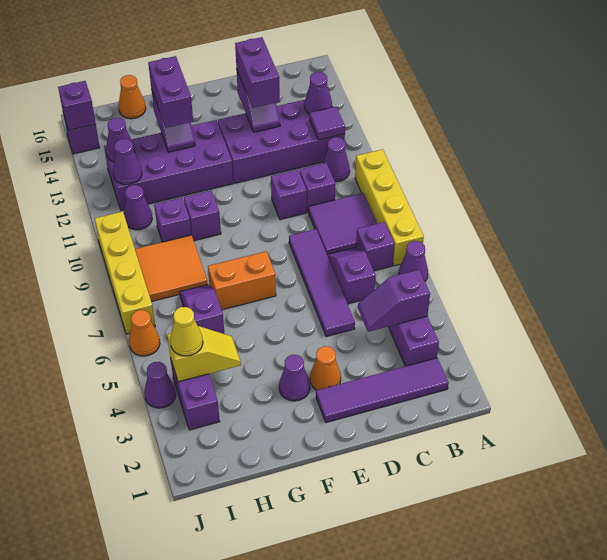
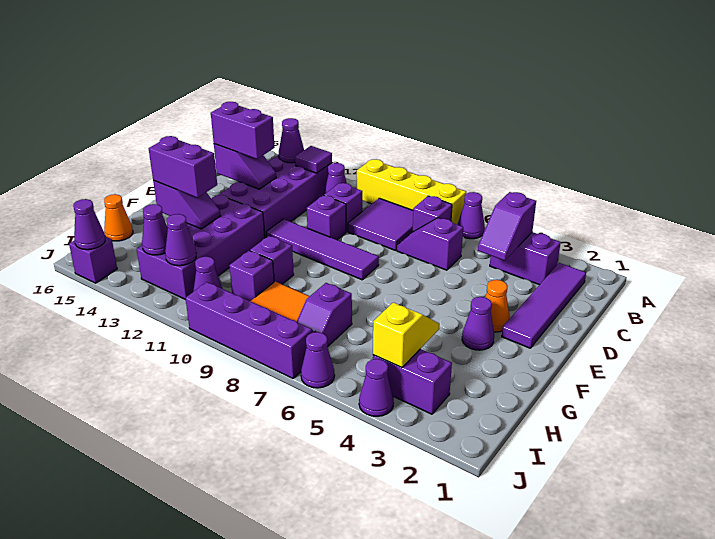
purple tile D5:D8 level 1 -> purple tile E8:E11 level 1
orange brick F7:G7 level 1 -> none
purple slope H6:H7 level 1 top 6 -> purple slope H7:I7 level 1 top H
yellow cone I4 level 3 -> none
orange cone J6 level 1 -> purple cone J6 level 1
yellow brick J7:J10 level 1 -> purple brick J7:J10 level 1
purple brick J15 level 2 -> purple cone J15 level 2

